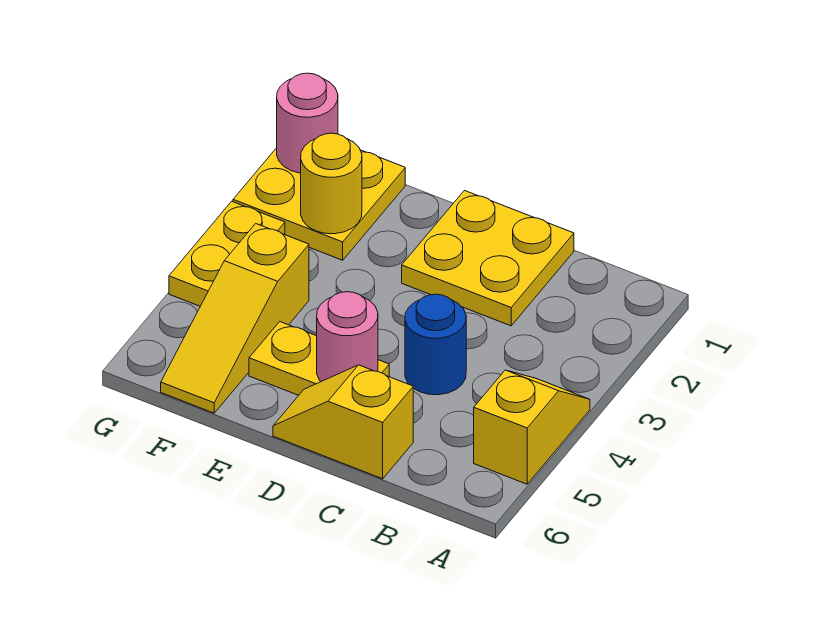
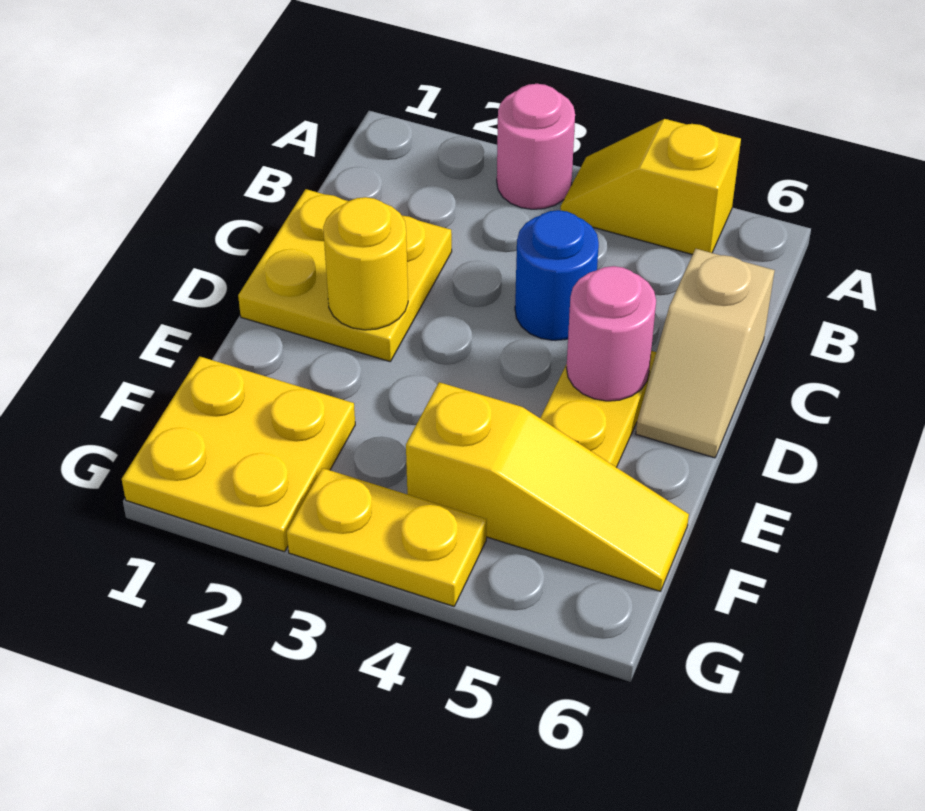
yellow slope C6:D6 level 1 top C -> tan slope C6:D6 level 1 top C
yellow round brick F2 level 2 -> yellow round brick D2 level 2
pink round brick G1 level 2 -> pink round brick A3 level 1

